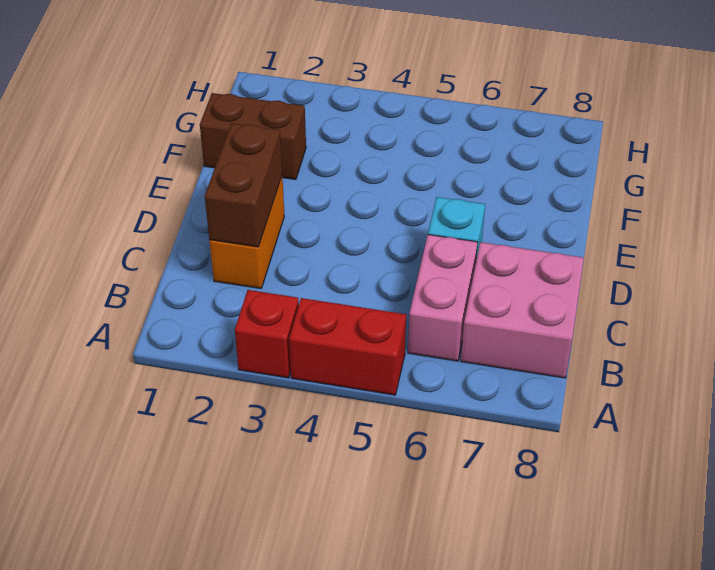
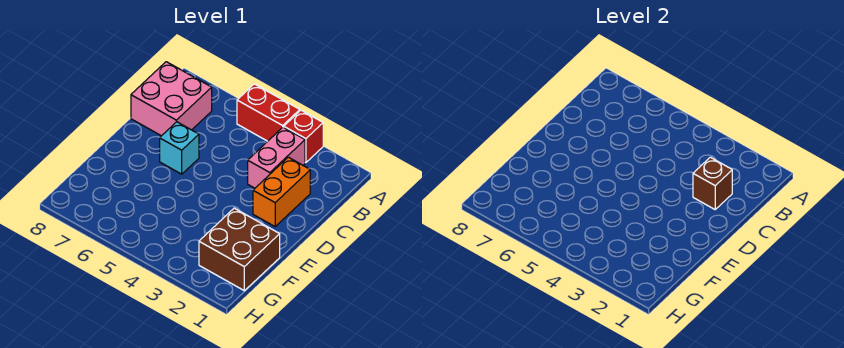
pink brick B6:C6 level 1 -> pink brick B3:C3 level 1
brown brick C2:D2 level 2 -> brown brick C2 level 2
brown brick F1:F2 level 1 -> brown brick F1:G2 level 1

